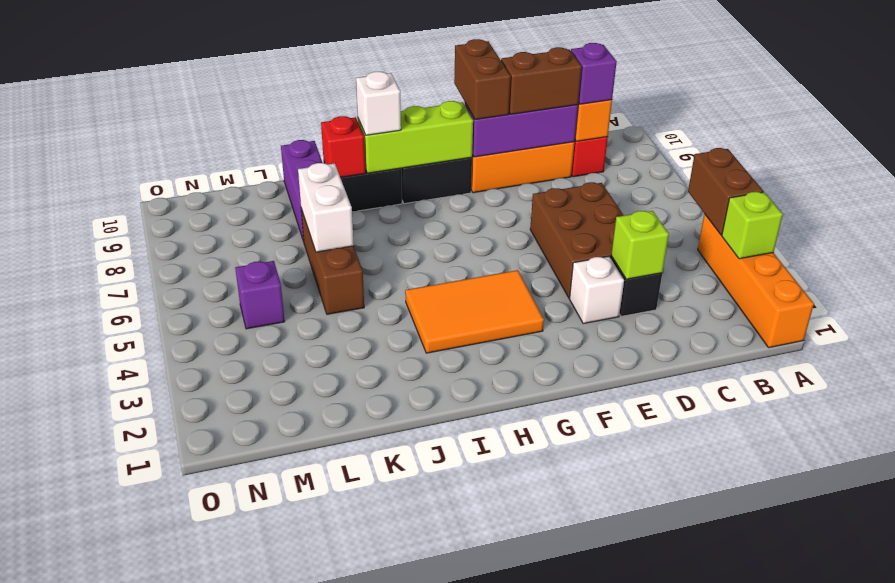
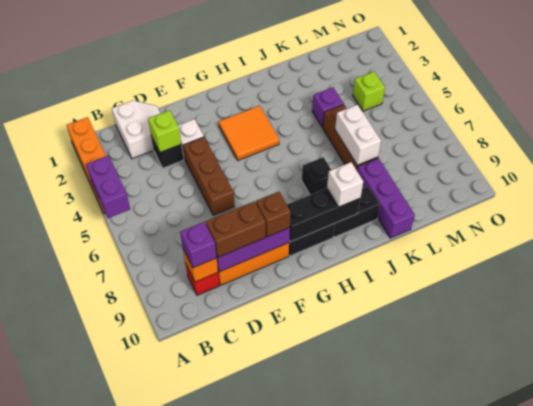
lime brick A3 level 2 -> lime brick M4 level 1
brown brick A4:A5 level 2 -> purple brick A4:A5 level 2
none -> white slope C1:D2 level 1 top C
brown brick D4:E6 level 1 -> brown brick E4:E6 level 1
brown brick F9:F10 level 3 -> brown brick F9 level 3
orange tile G3:I4 level 1 -> orange tile G3:H4 level 1
lime brick G9:I9 level 2 -> black brick G9:I9 level 2
none -> black brick I7 level 1
red brick J9 level 2 -> none
purple brick M5 level 1 -> purple brick K4 level 1

